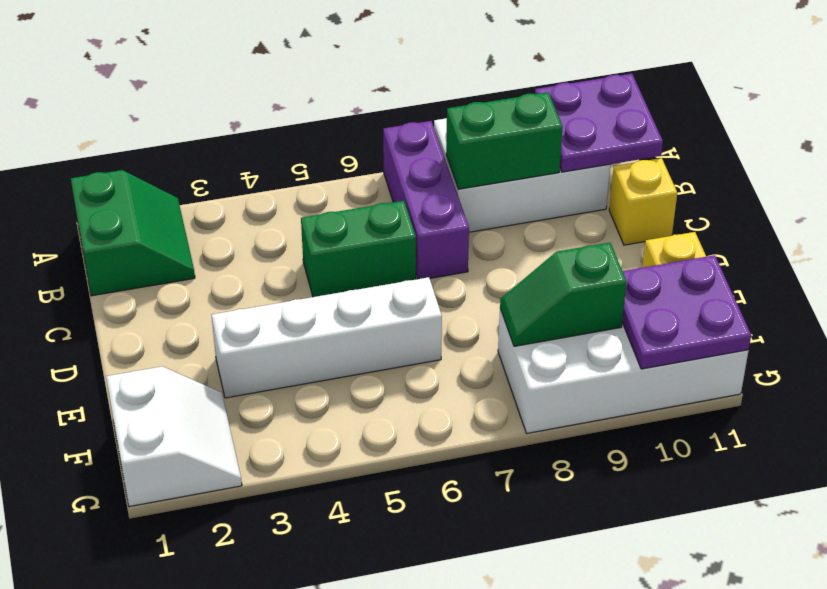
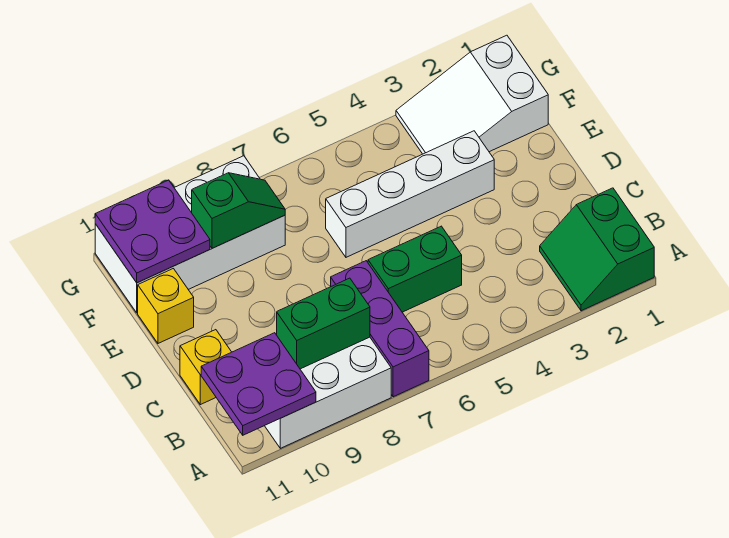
white slope F1:G2 level 1 top 1 -> white slope F1:G3 level 1 top 1

